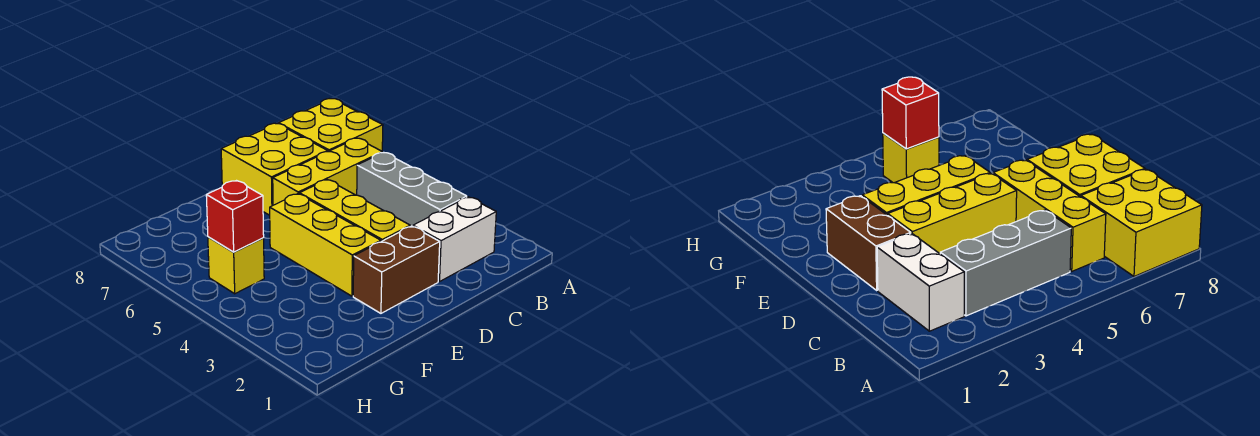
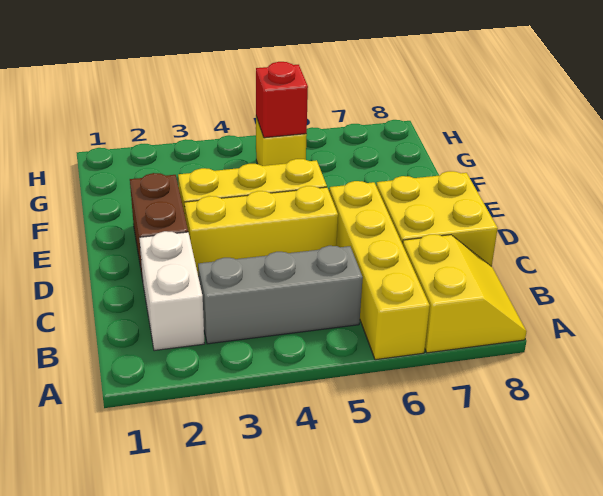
yellow brick A7:B8 level 1 -> yellow slope A7:B8 level 1 top 7
yellow brick B6:D6 level 1 -> yellow brick A6:D6 level 1

